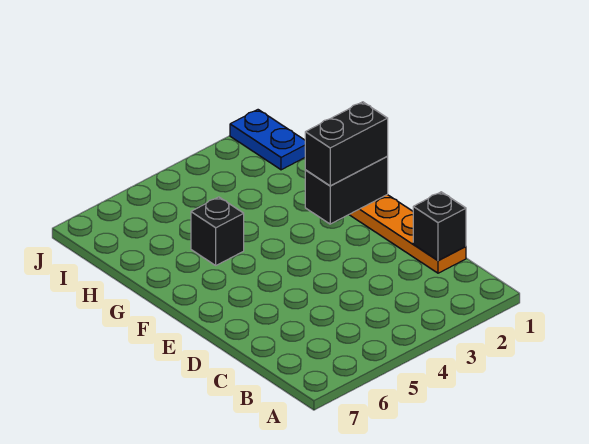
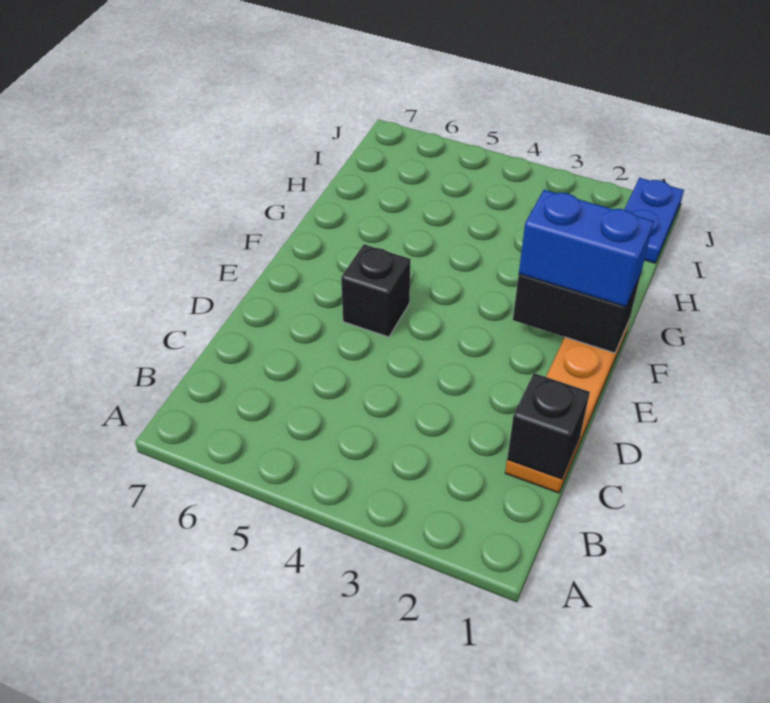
black brick F1:F2 level 3 -> blue brick F1:F2 level 3
black brick G5 level 1 -> black brick E5 level 1

